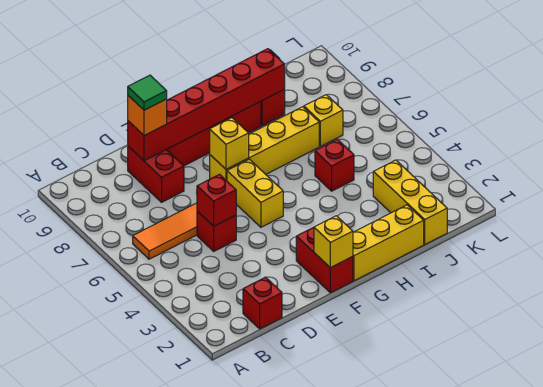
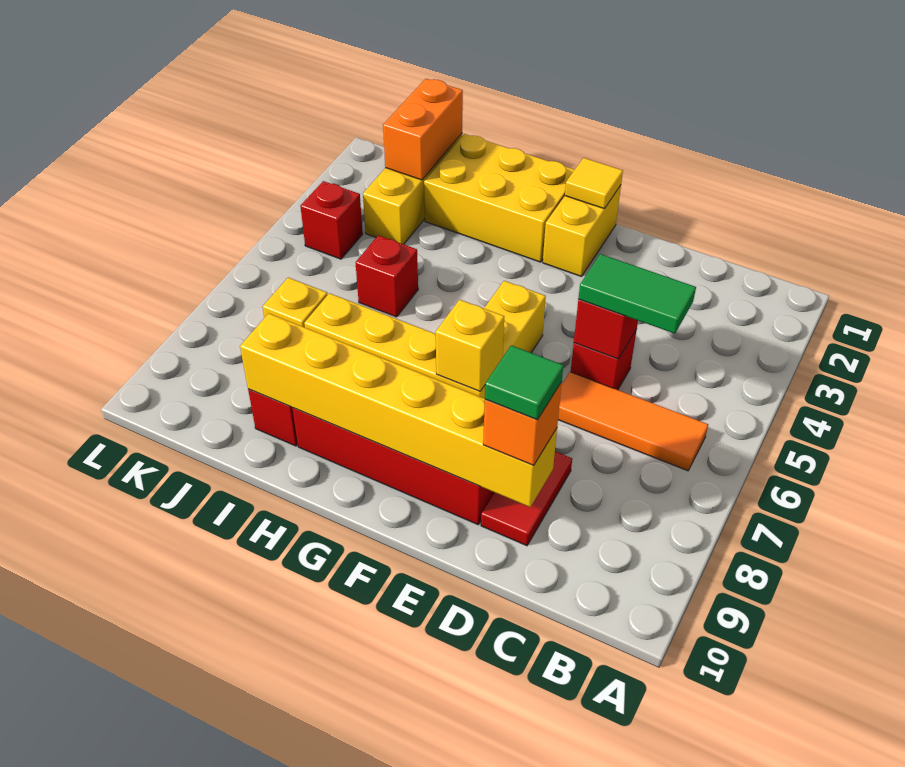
red brick C1 level 1 -> red brick K4 level 1
none -> green tile C5:D5 level 3
red brick D8:D9 level 1 -> red tile D8:D9 level 1
red brick D9:I9 level 2 -> yellow brick D9:I9 level 2
red brick F1:F2 level 1 -> yellow brick F1:F2 level 1
yellow brick F1 level 2 -> yellow tile F1 level 2
yellow brick G1:I1 level 1 -> yellow brick G1:I2 level 1
none -> orange brick J1:J2 level 2

